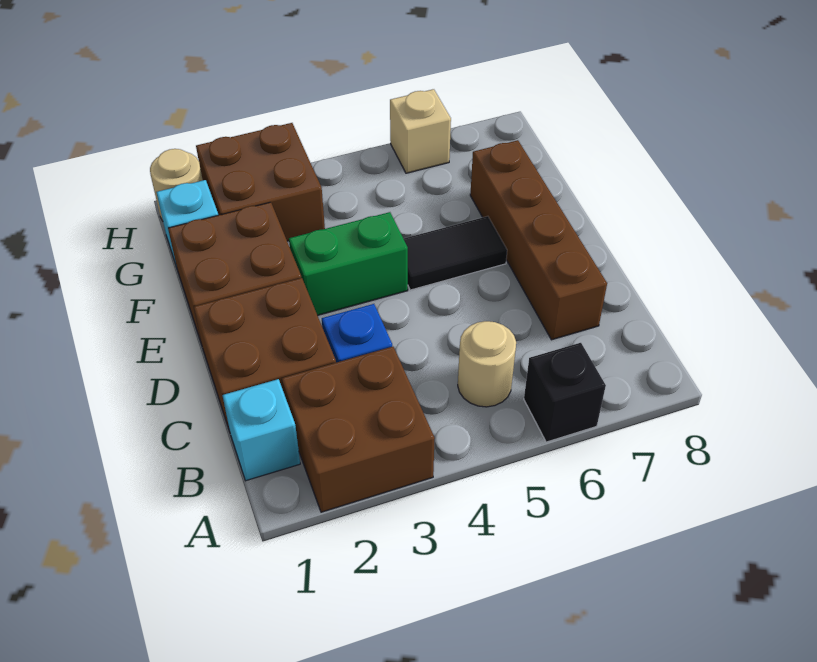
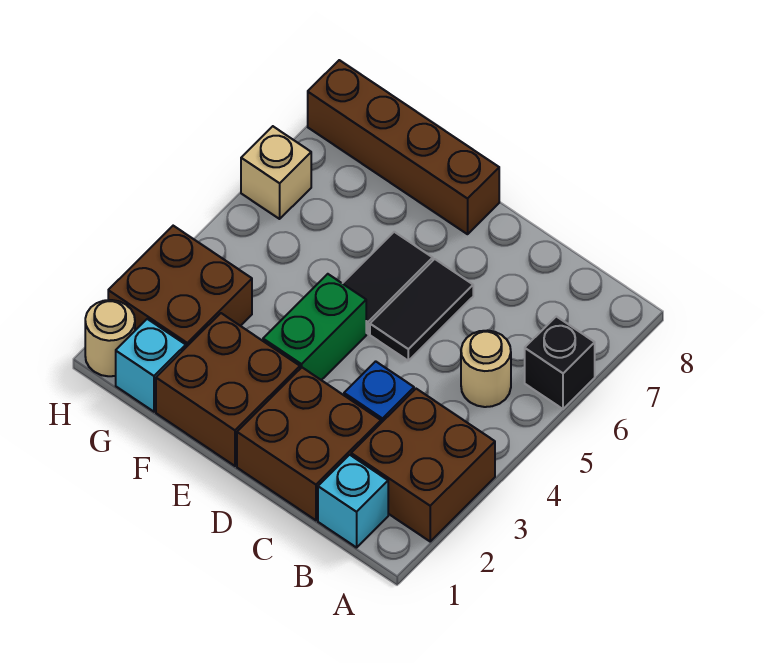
brown brick C7:F7 level 1 -> brown brick E8:H8 level 1
none -> black tile D5:D6 level 1

